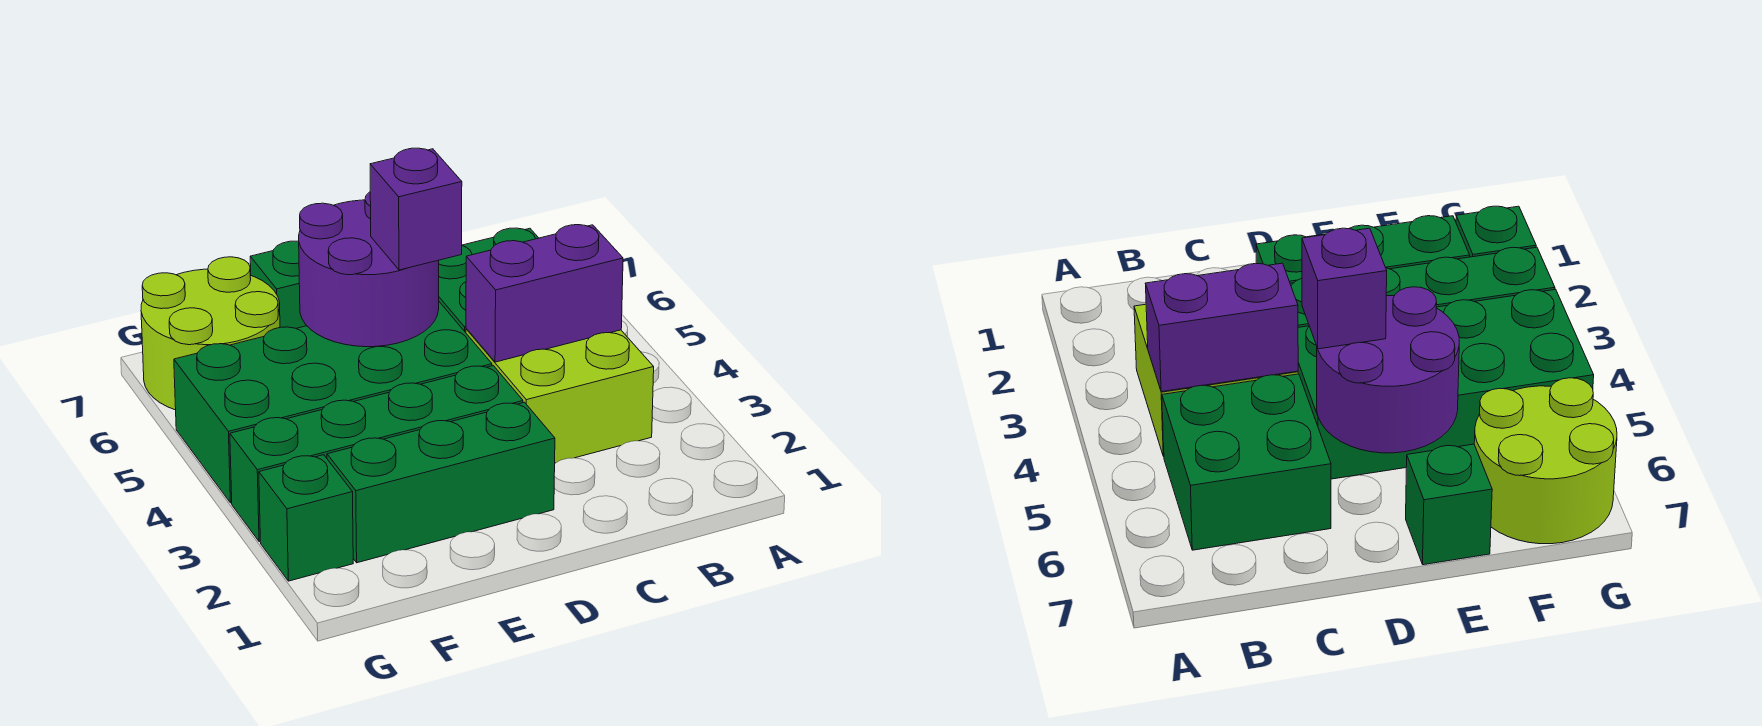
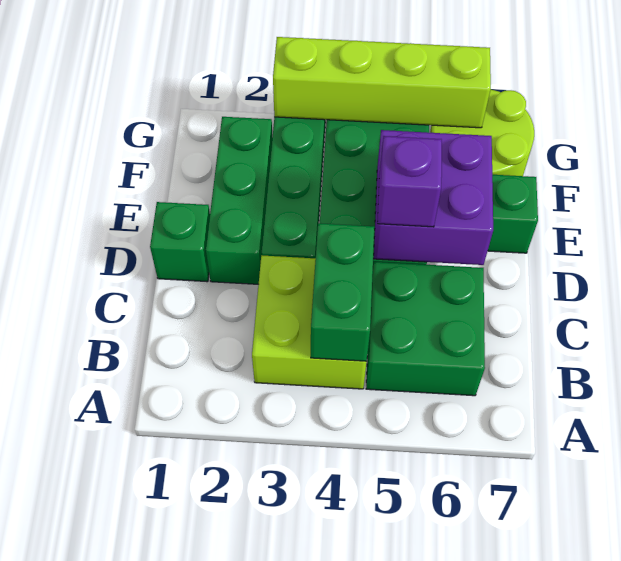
purple brick B4:C4 level 2 -> green brick B4:C4 level 2
purple round brick D5:E6 level 2 -> purple brick D5:E6 level 2
green brick G2 level 1 -> green brick D1 level 1
none -> lime brick G3:G6 level 2

